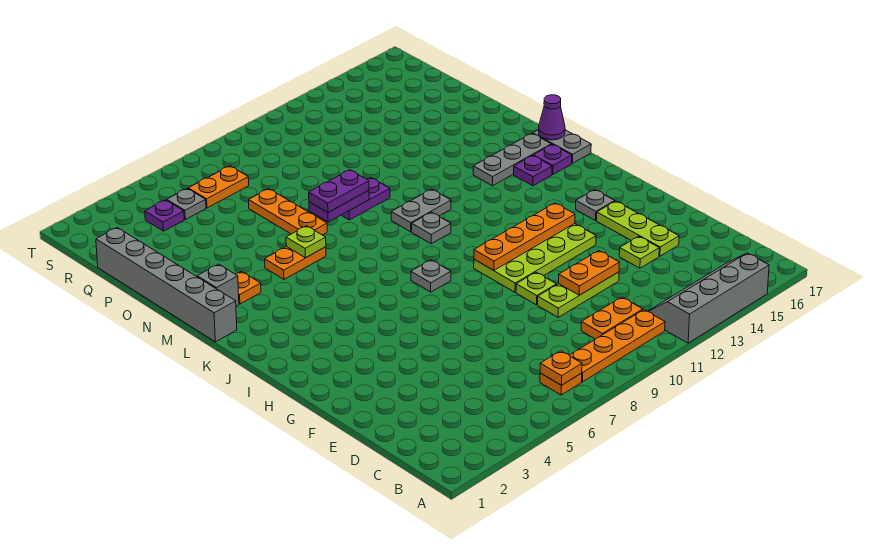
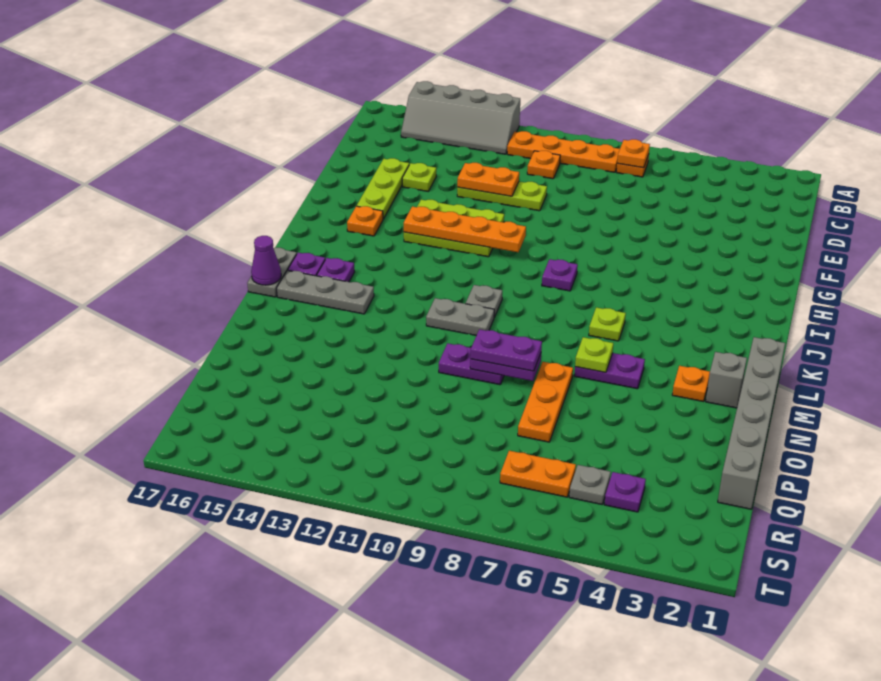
orange plate C10:C11 level 1 -> orange plate C10 level 1
lime plate F10 level 1 -> lime plate K6 level 1
lime plate G10:H13 level 1 -> lime plate G11:H13 level 1
grey plate H15 level 1 -> orange plate H15 level 1
grey plate I8 level 1 -> purple plate I8 level 1
orange plate M5:M6 level 1 -> purple plate M5:M6 level 1

